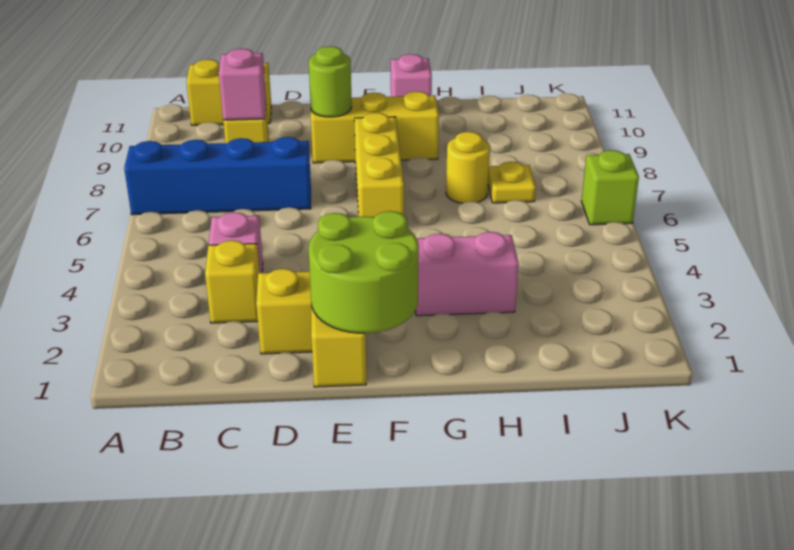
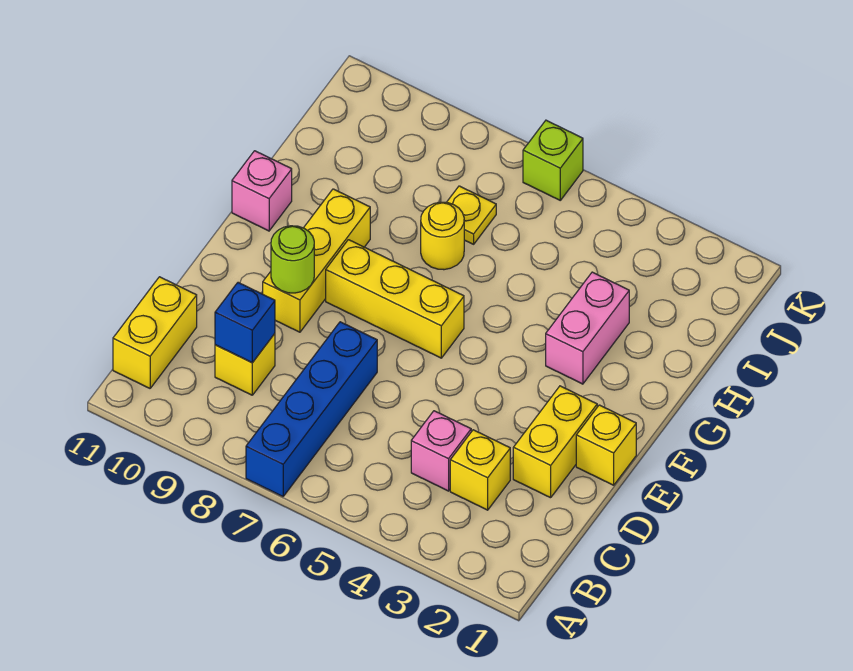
pink brick C9 level 2 -> blue brick C9 level 2
lime round brick E1:F2 level 2 -> none

